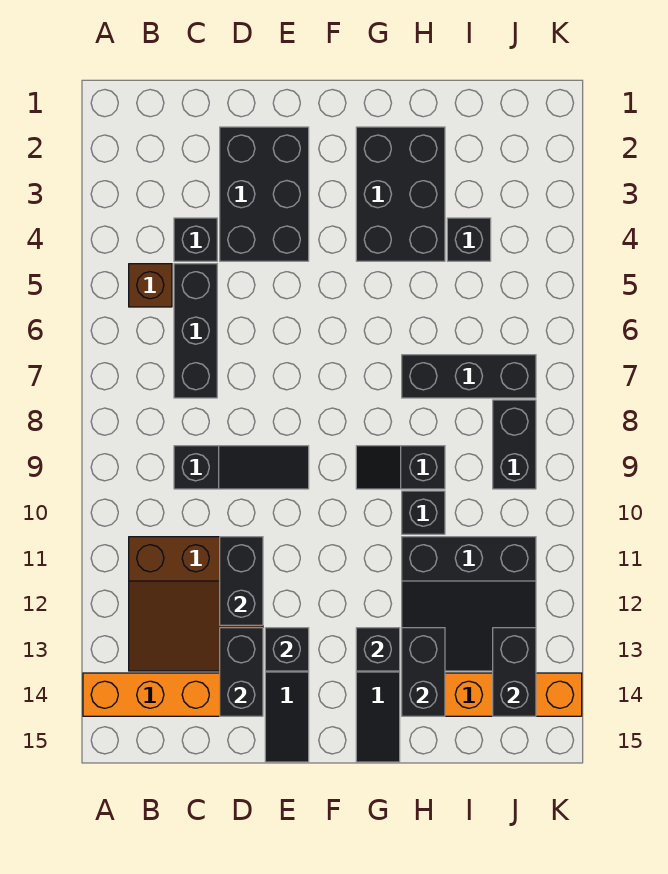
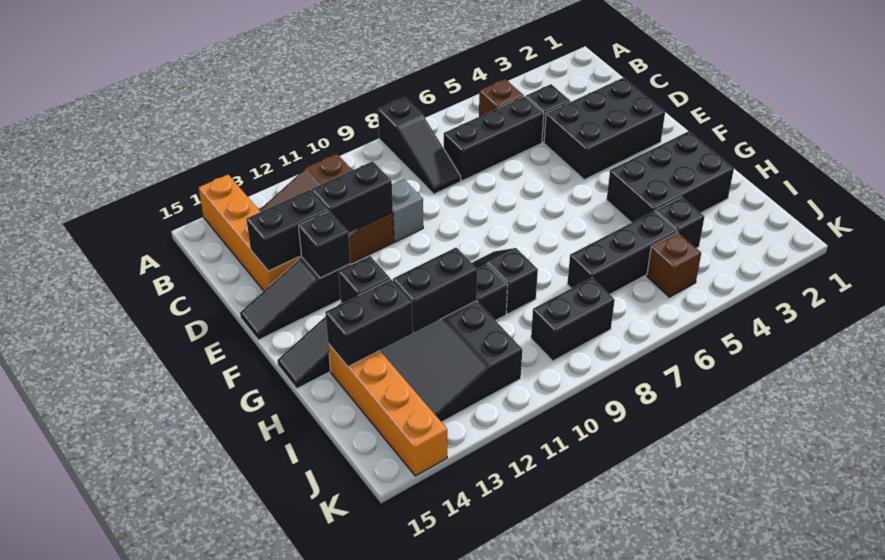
black slope C9:E9 level 1 top C -> black slope A8:C8 level 1 top A
none -> grey brick D10 level 1
black brick H7:J7 level 1 -> black brick I5:I7 level 1
none -> brown brick J5 level 1
black brick J13:J14 level 2 -> black brick H11:H12 level 2

